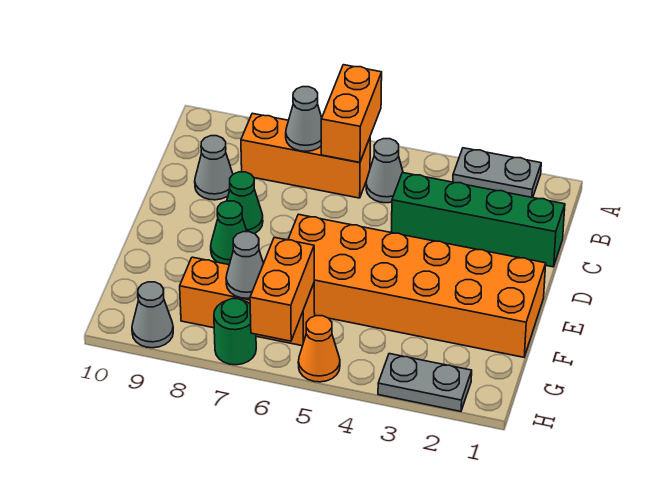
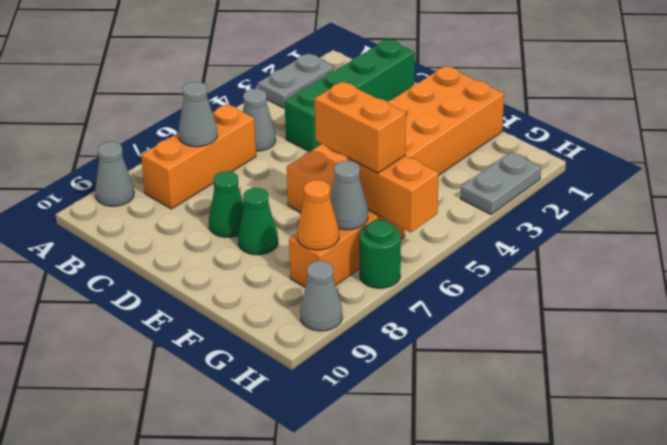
orange brick A6:B6 level 2 -> orange brick F6:G6 level 3
grey cone C9 level 1 -> grey cone A9 level 1
orange cone H5 level 1 -> orange cone G8 level 2

